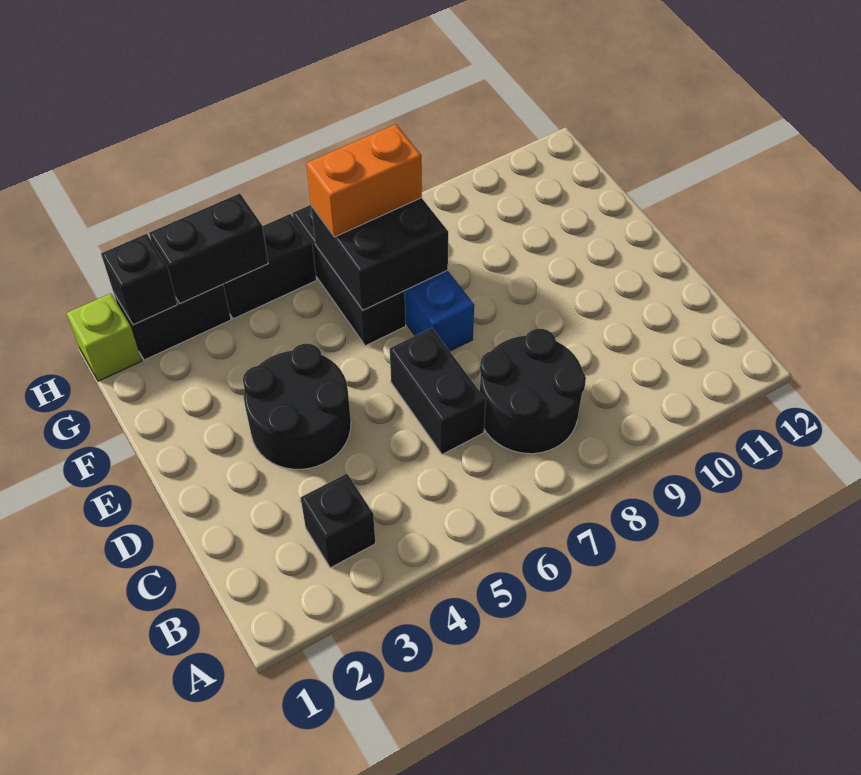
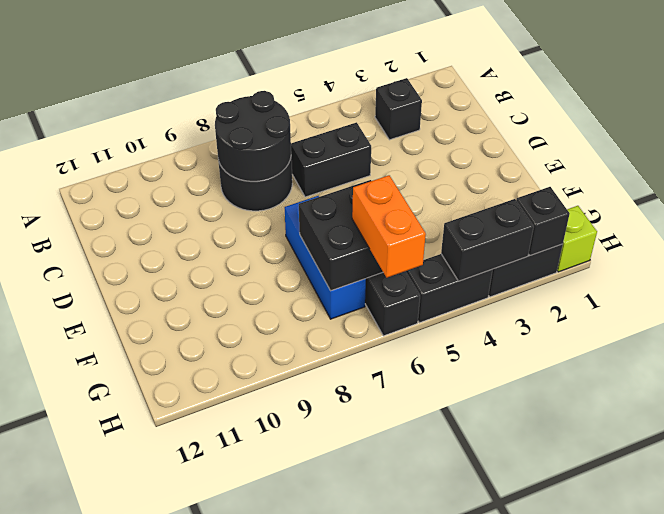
black brick C6:D6 level 1 -> black brick C5:C6 level 1
black round brick D3:E4 level 1 -> black round brick B7:C8 level 2
orange brick G6:G7 level 3 -> orange brick G6:H6 level 3

